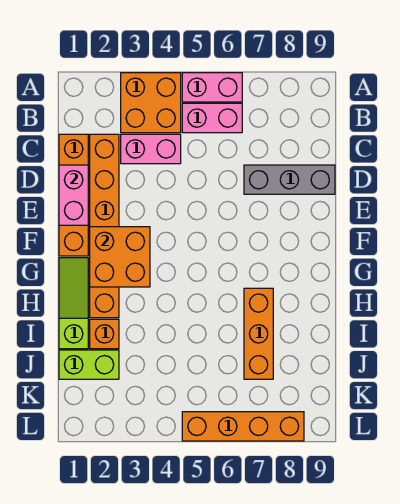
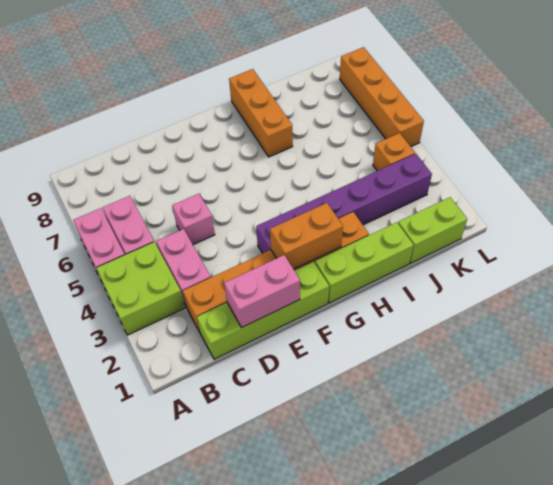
orange brick A3:B4 level 1 -> lime brick A3:B4 level 1
orange brick C1:F1 level 1 -> lime brick C1:F1 level 1
none -> pink brick D5 level 1
grey brick D7:D9 level 1 -> none
orange brick F2:G3 level 2 -> orange brick F2:G2 level 2
none -> purple brick F3:K3 level 1
lime slope G1:I1 level 1 top I -> lime brick G1:I1 level 1
orange brick H7:J7 level 1 -> orange brick H7:H9 level 1
orange brick I2 level 1 -> orange brick K4 level 1
lime brick J1:J2 level 1 -> lime brick J1:K1 level 1

